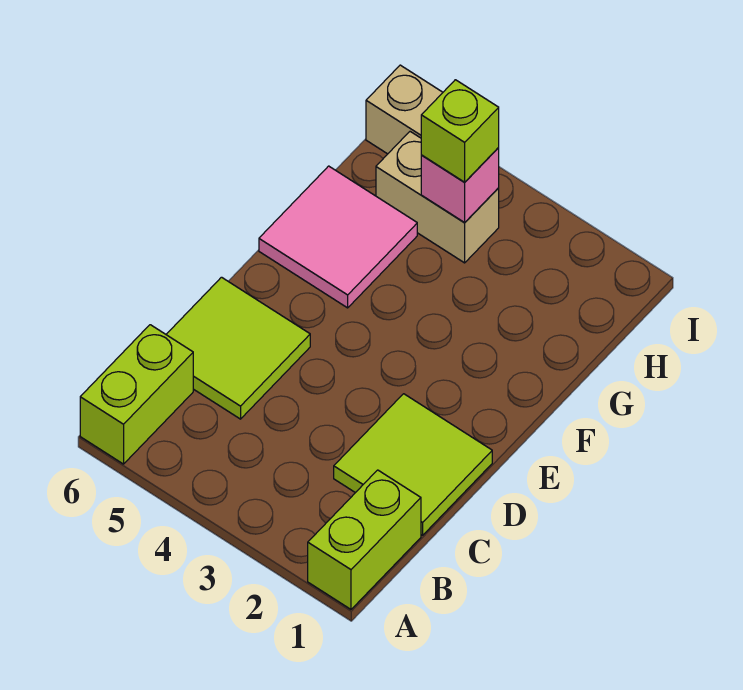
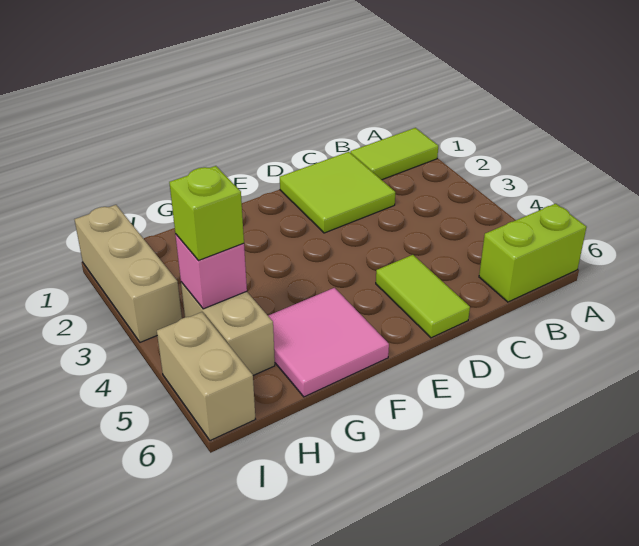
lime brick A1:B1 level 1 -> lime tile A1:B1 level 1
lime tile C5:D6 level 1 -> lime tile D5:D6 level 1
none -> tan brick I1:I3 level 1

